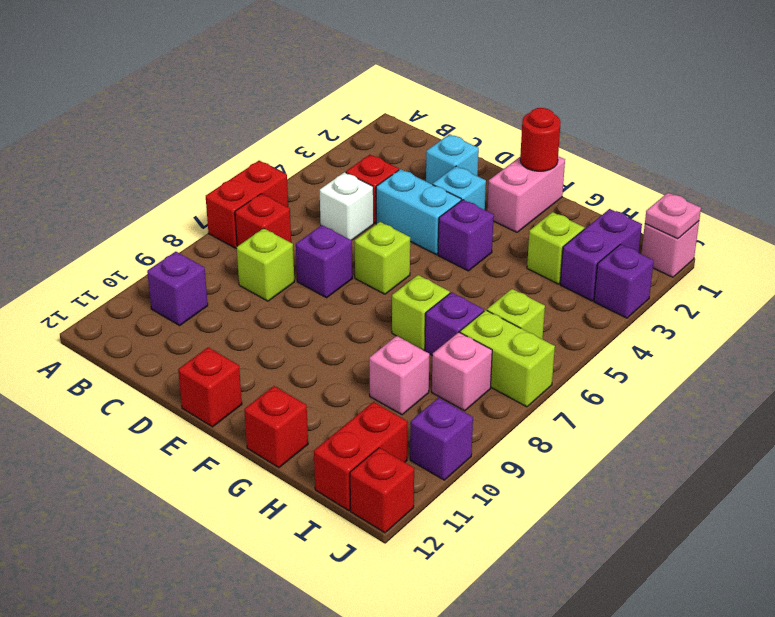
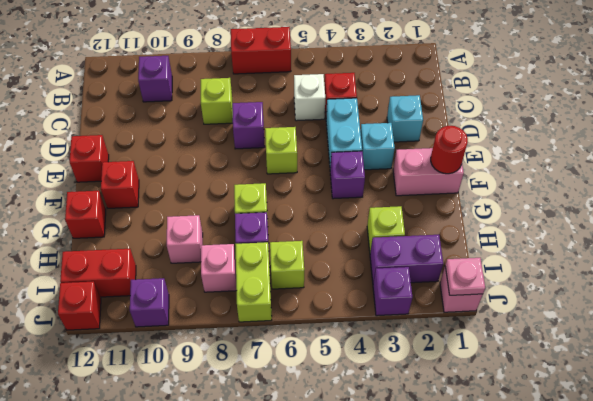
red brick B7 level 1 -> red brick F11 level 1

